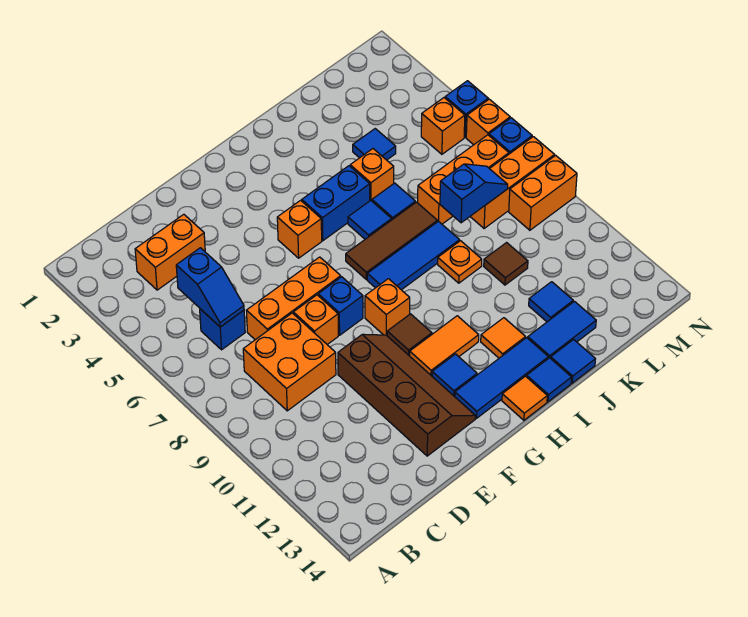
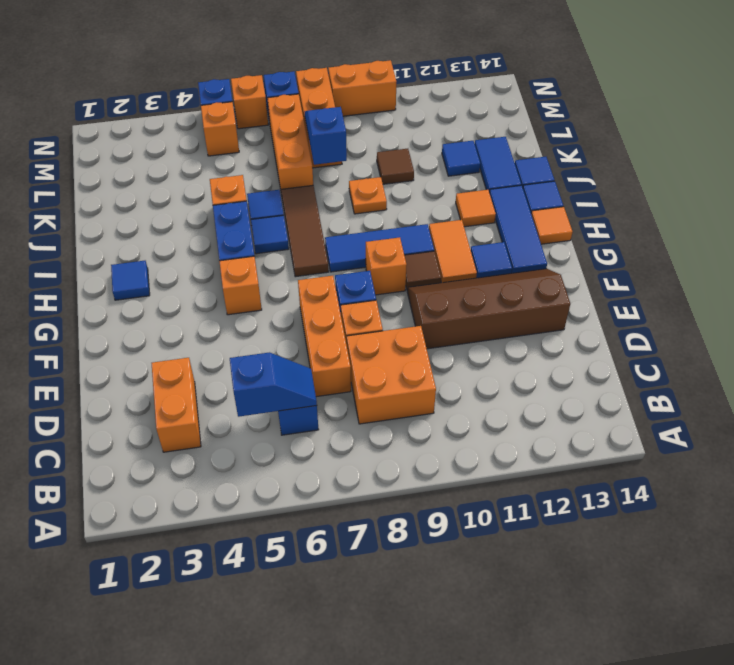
blue tile H8:J8 level 1 -> blue tile H8:H10 level 1
blue tile K4 level 1 -> blue tile H2 level 1
orange brick M9:N9 level 1 -> orange brick N9:N10 level 1

